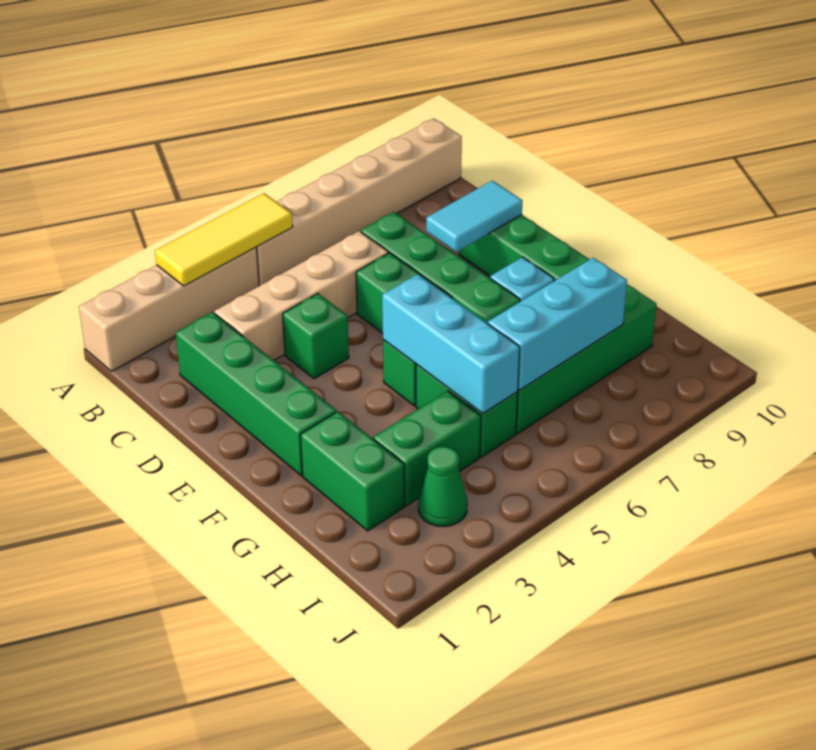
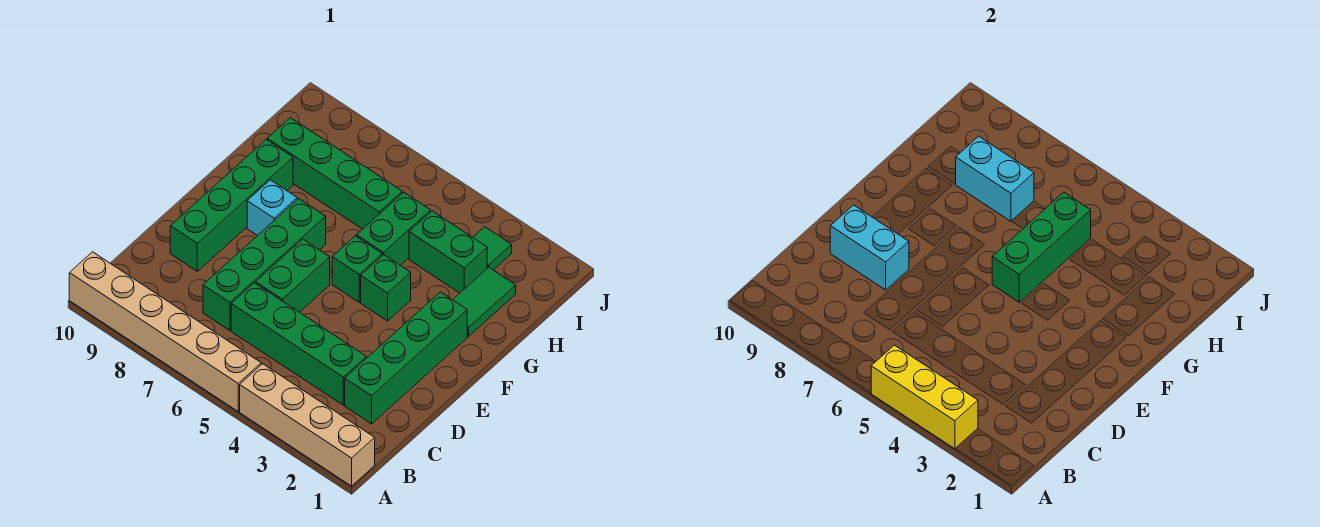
yellow tile A3:A5 level 2 -> yellow brick A3:A5 level 2
tan brick C3:C6 level 1 -> green brick C3:C6 level 1
green brick D4 level 1 -> green brick F4 level 1
cyan tile D8:D9 level 2 -> cyan brick D8:D9 level 2
cyan brick F5:H5 level 2 -> green brick F5:H5 level 2
green brick G2:H2 level 1 -> green tile G2:H2 level 1
cyan brick H6:H8 level 2 -> cyan brick H7:H8 level 2
green cone I3 level 1 -> green tile I3 level 1

